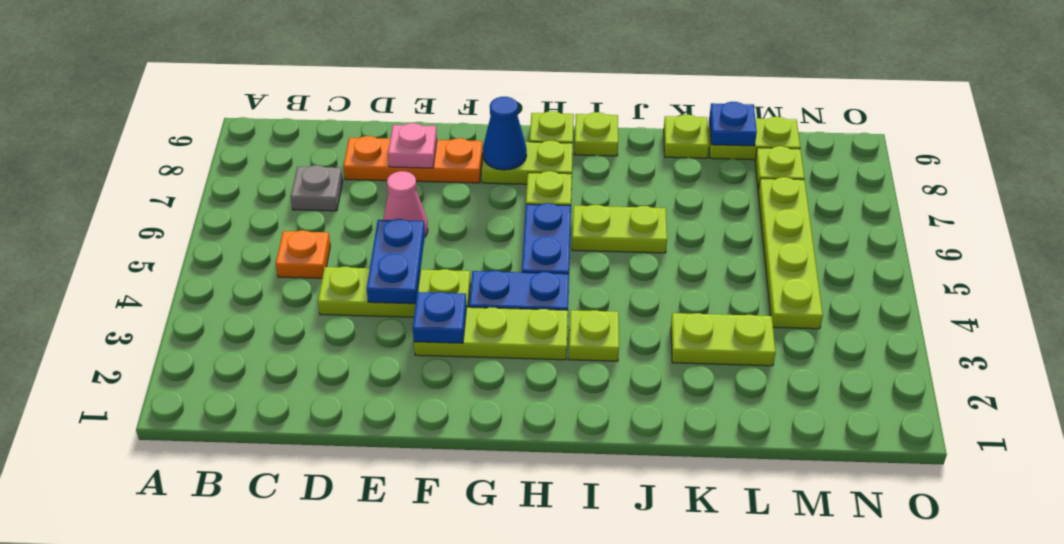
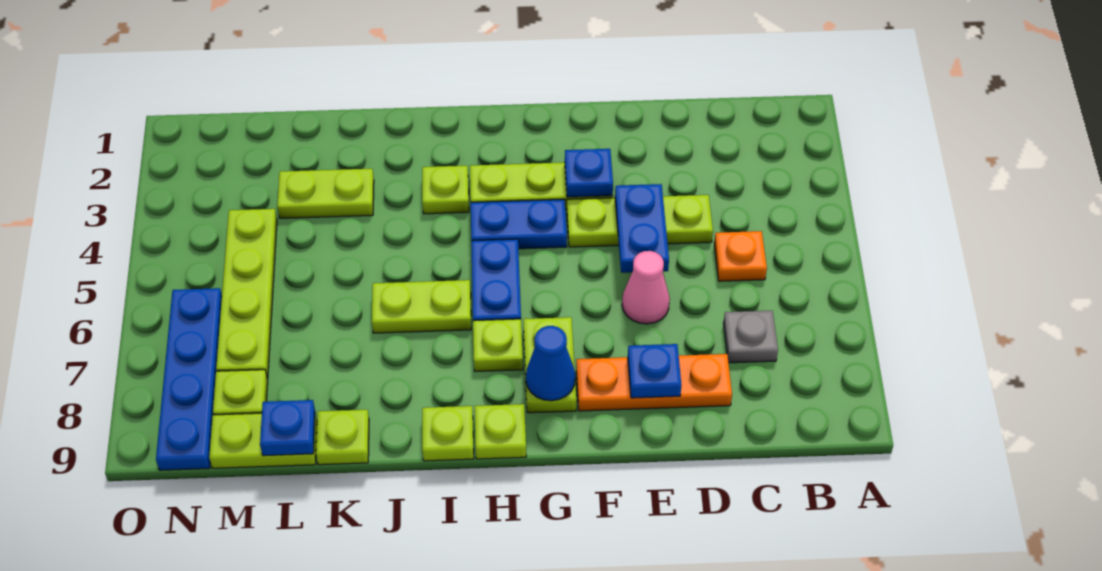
pink plate E8 level 2 -> blue plate E8 level 2
lime plate G8:H8 level 1 -> lime plate G7:G8 level 1
none -> blue plate N6:N9 level 1

